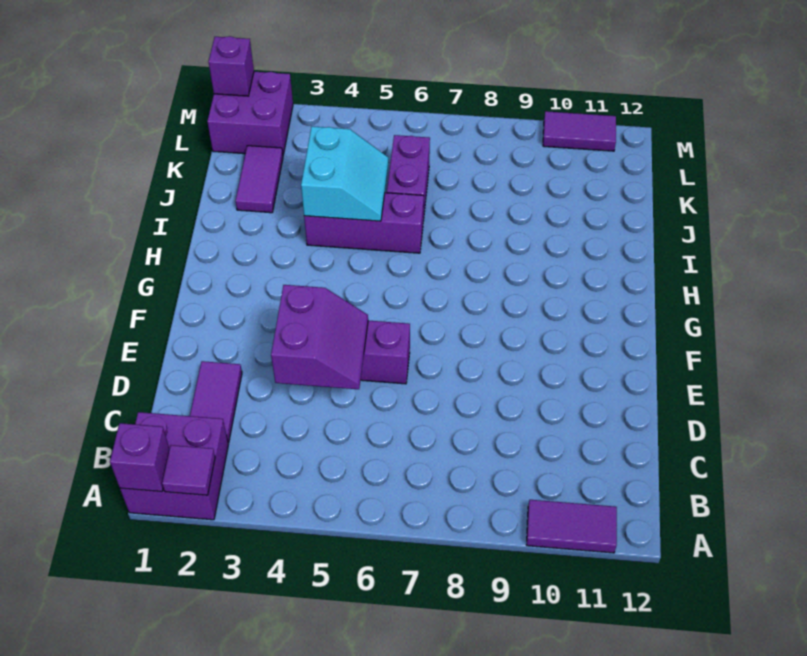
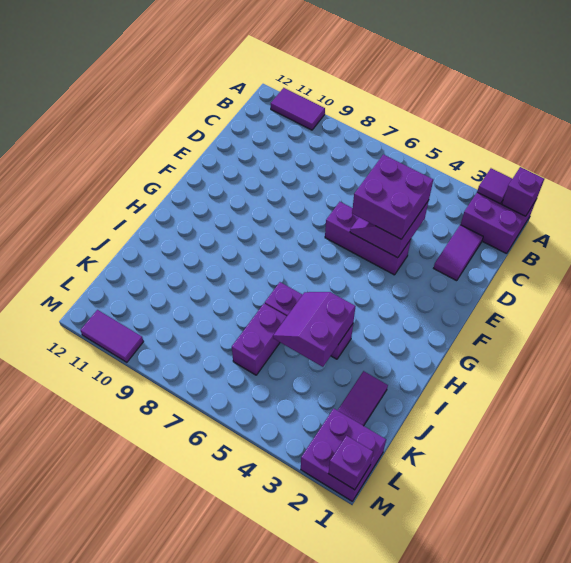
none -> purple brick D4:E5 level 3
cyan slope I4:J5 level 2 top 4 -> purple slope I4:J5 level 2 top 4

